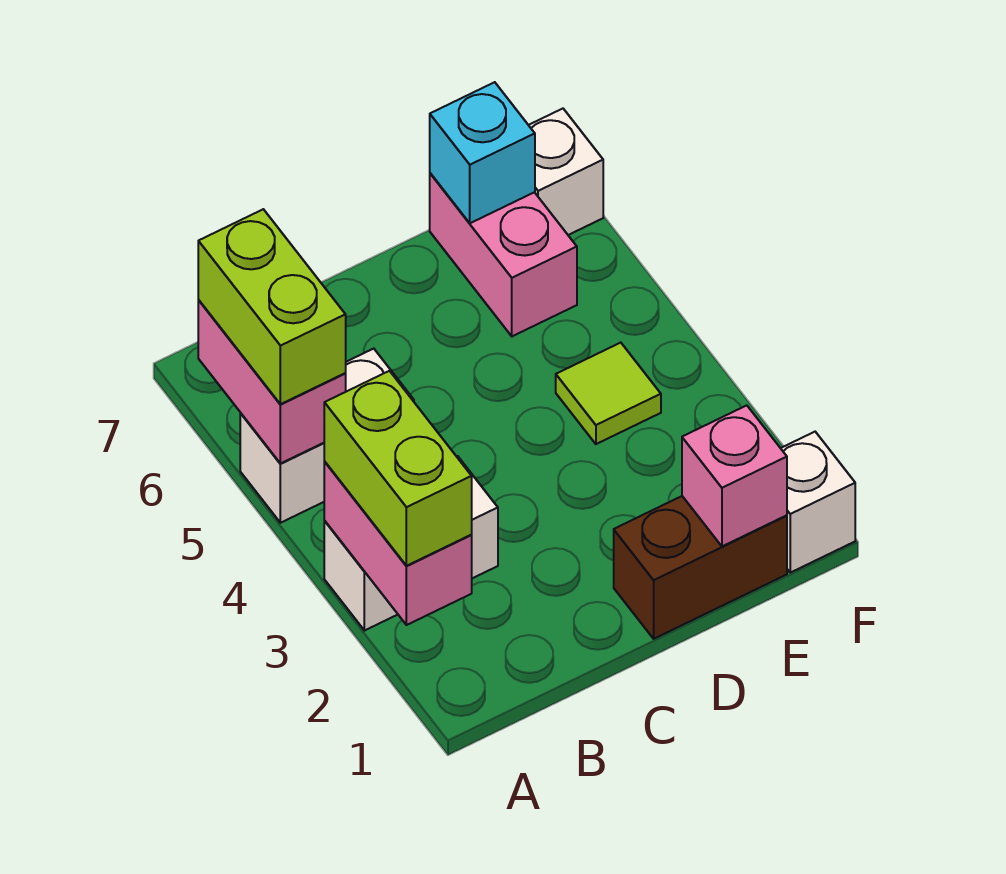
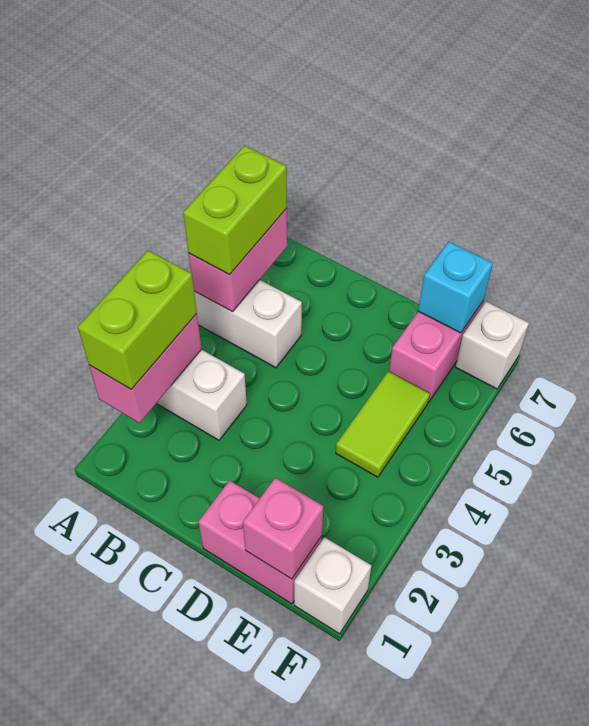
brown brick D1:E1 level 1 -> pink brick D1:E1 level 1
lime tile E4 level 1 -> lime tile E4:E5 level 1

